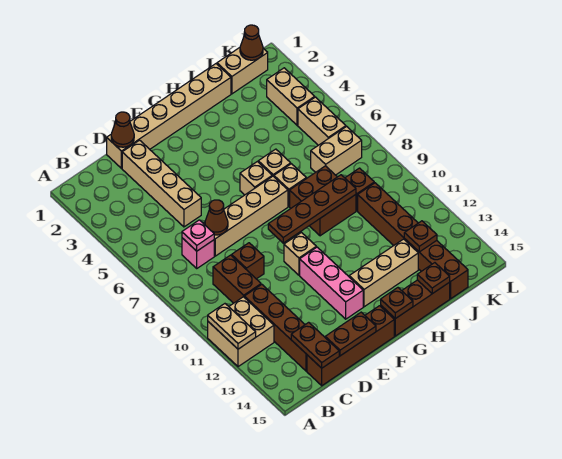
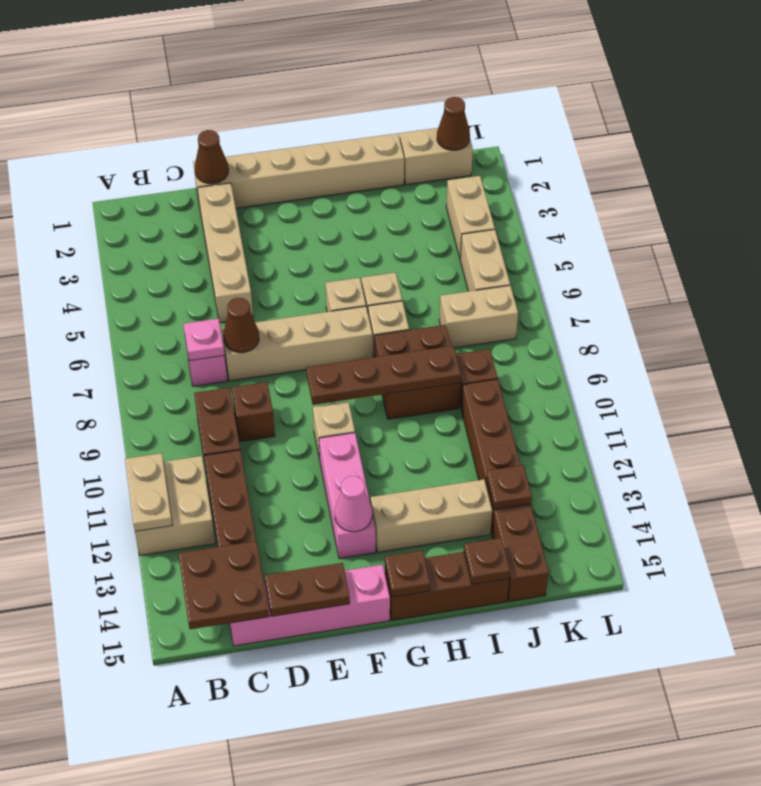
brown plate C14:C15 level 2 -> brown plate B14:C15 level 2
brown brick C15:F15 level 1 -> pink brick C15:F15 level 1
none -> pink cone F13 level 2

